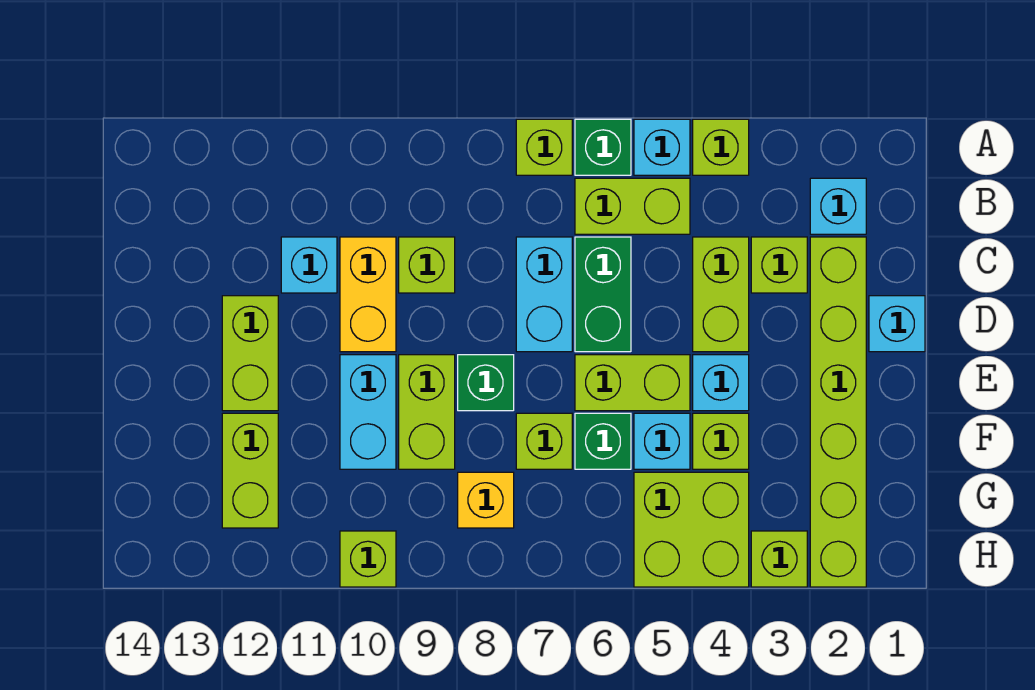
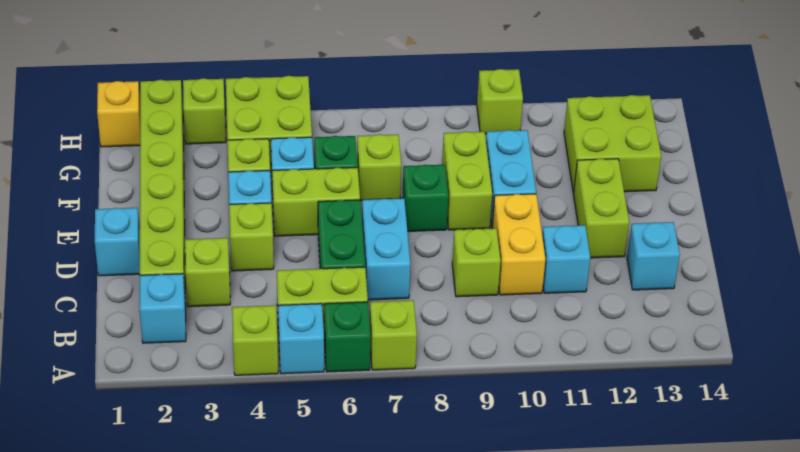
lime brick C4:D4 level 1 -> lime brick D4 level 1
none -> cyan brick C13 level 1
lime brick F12:G12 level 1 -> lime brick F12:G13 level 1
yellow brick G8 level 1 -> yellow brick H1 level 1

